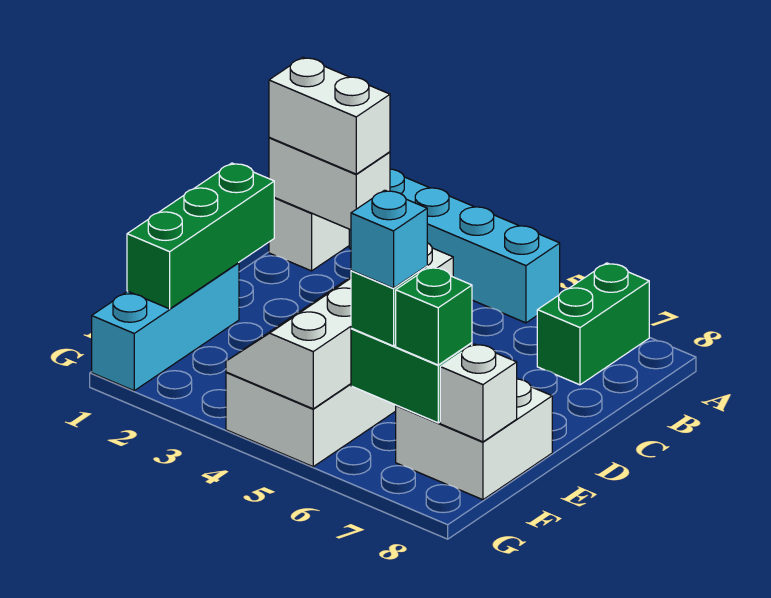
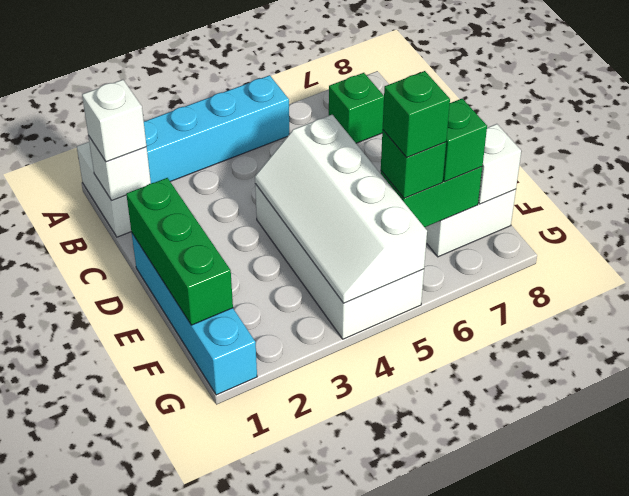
green brick A7:B7 level 1 -> green brick B7 level 1
white brick B1:B2 level 2 -> white brick B1 level 2
white brick B1:B2 level 3 -> white brick B1 level 3
cyan brick E1:G1 level 1 -> cyan brick D1:G1 level 1
cyan brick F6 level 4 -> green brick F6 level 4

